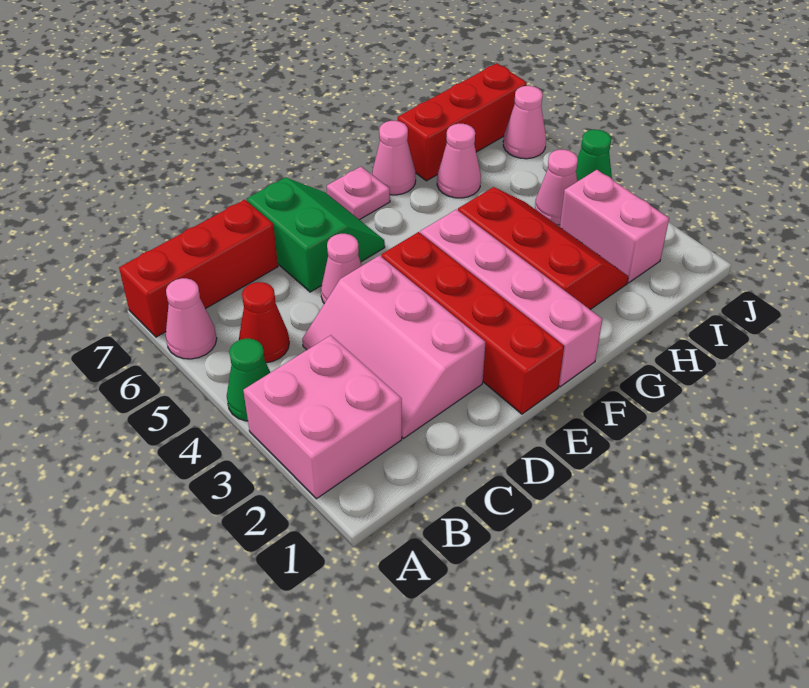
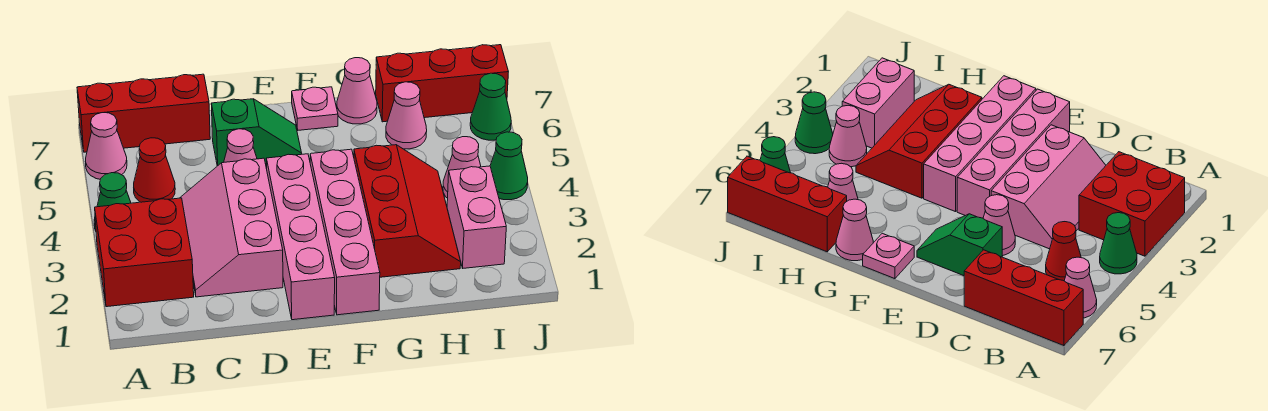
pink brick A2:B3 level 1 -> red brick A2:B3 level 1
green slope D6:E7 level 1 top D -> green slope D6:E6 level 1 top D
red brick E1:E4 level 1 -> pink brick E1:E4 level 1
pink cone J6 level 1 -> green cone J6 level 1

